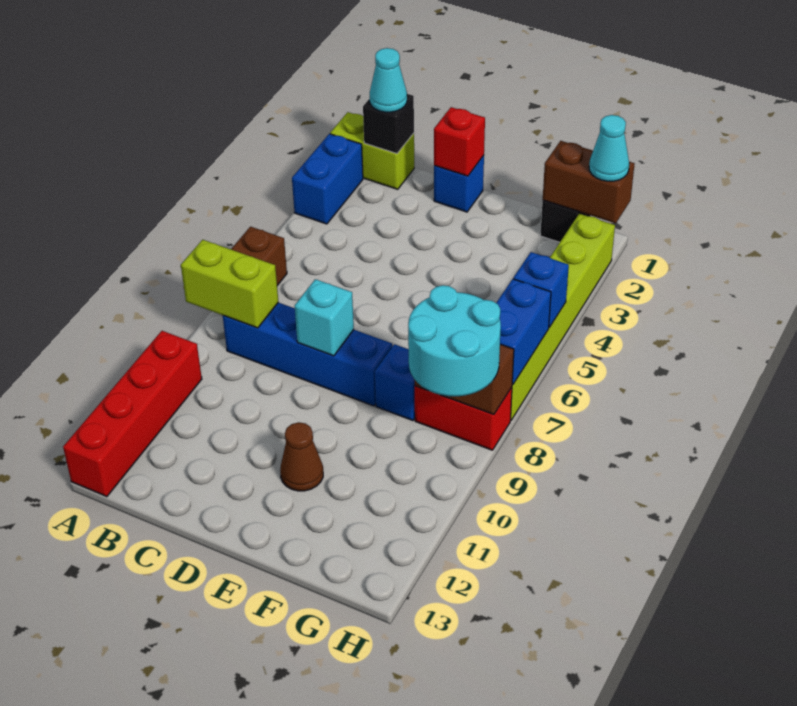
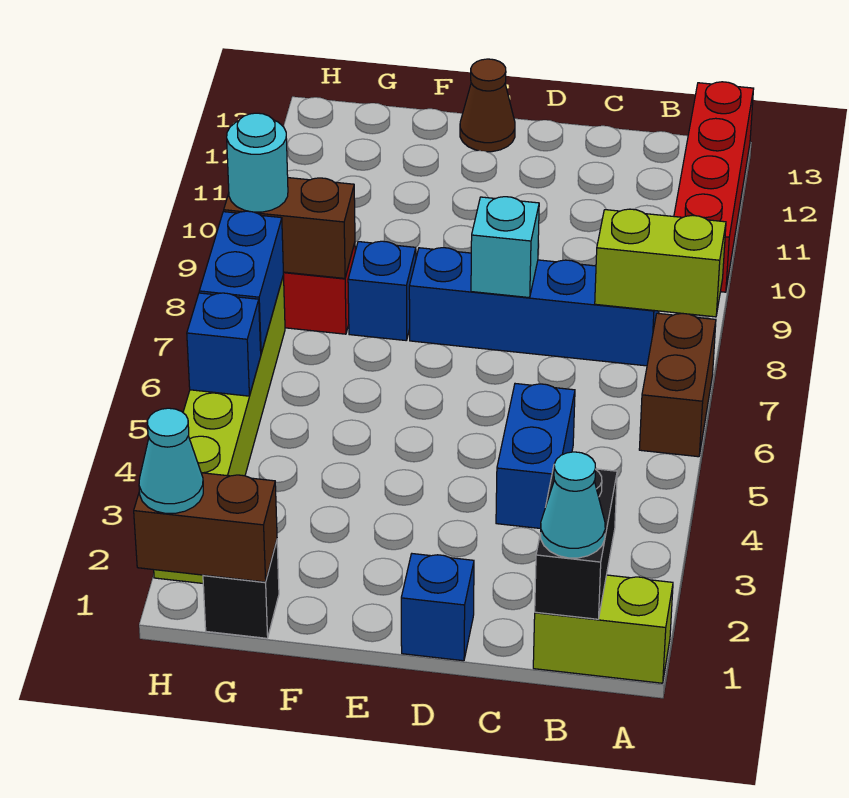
blue brick A2:A3 level 1 -> blue brick C4:C5 level 1
black brick B1 level 2 -> black brick B1:B2 level 2
red brick D1 level 2 -> none
brown cone E11 level 1 -> brown cone E13 level 1
cyan round brick G8:H9 level 3 -> cyan round brick H8 level 3

